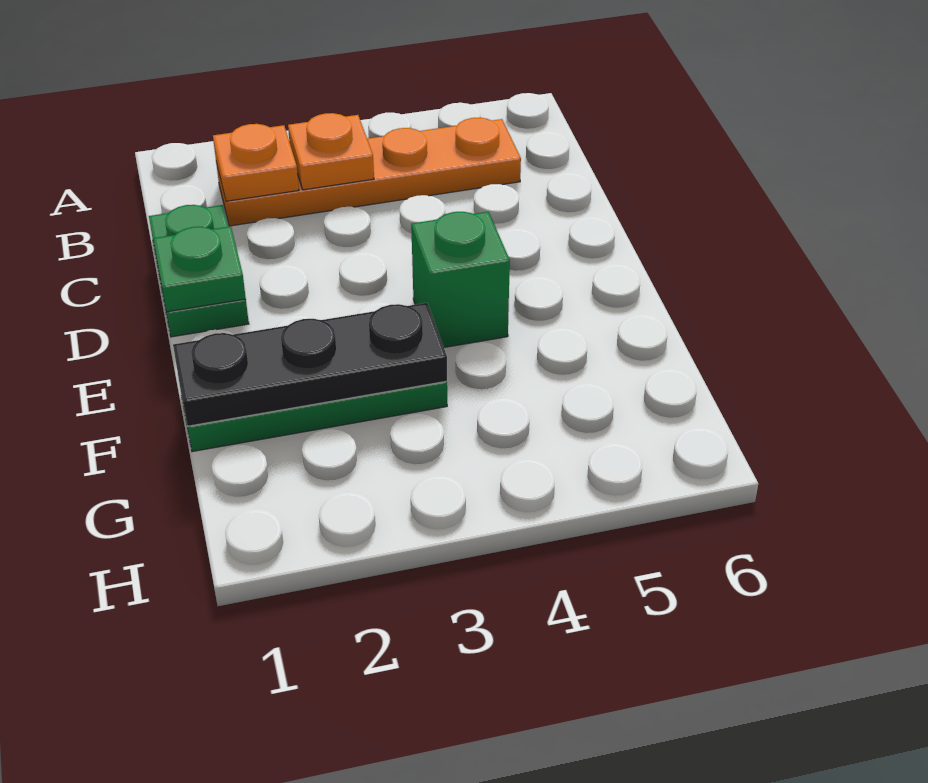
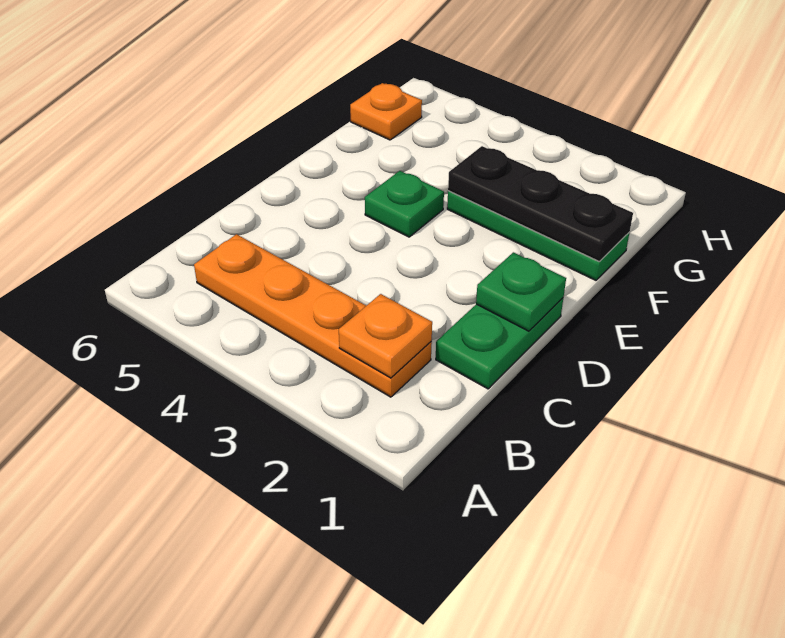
orange plate B3 level 2 -> orange plate G6 level 1
green brick E4 level 1 -> green plate E4 level 1

